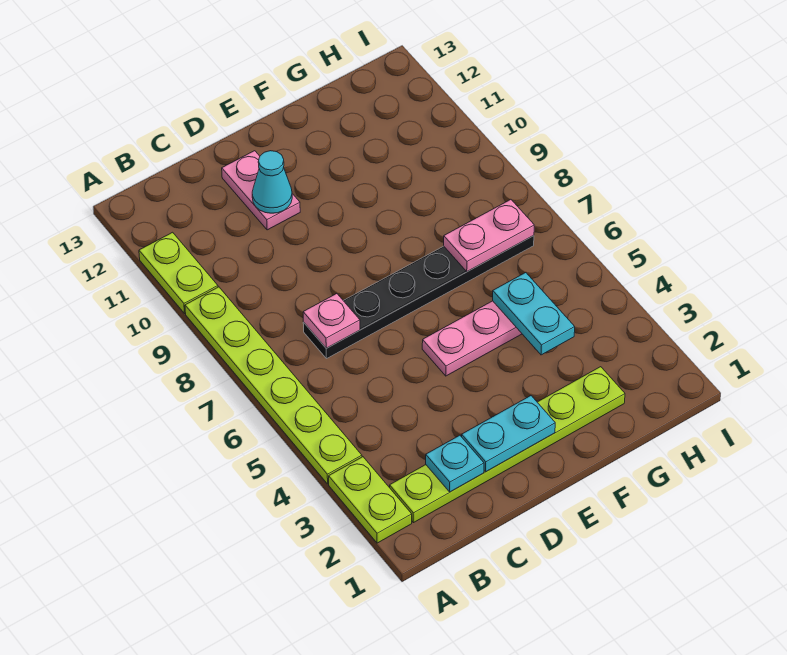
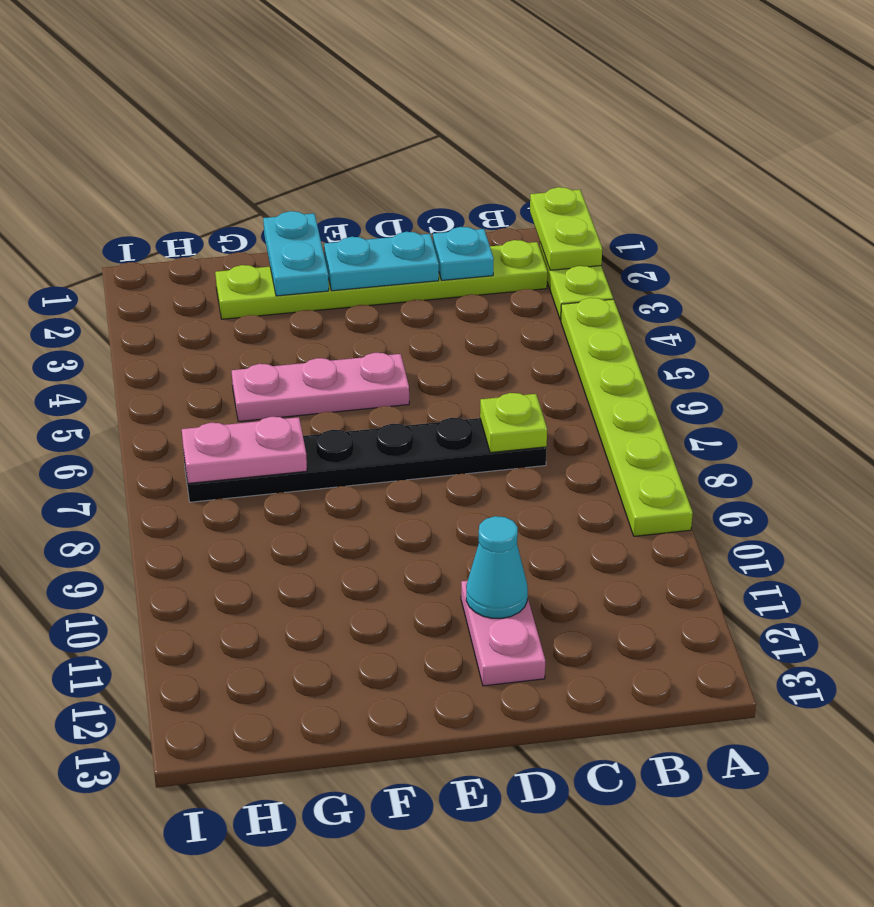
lime plate A10:A11 level 1 -> lime plate A1:A2 level 2
pink plate C7 level 2 -> lime plate C7 level 2
cyan plate G4:G5 level 2 -> cyan plate F1:F2 level 2

